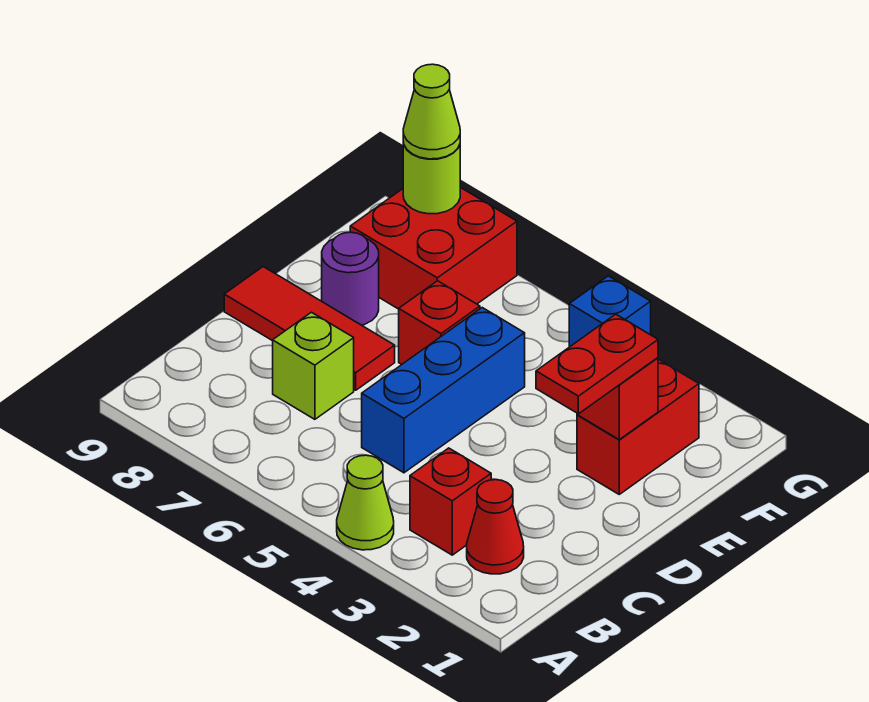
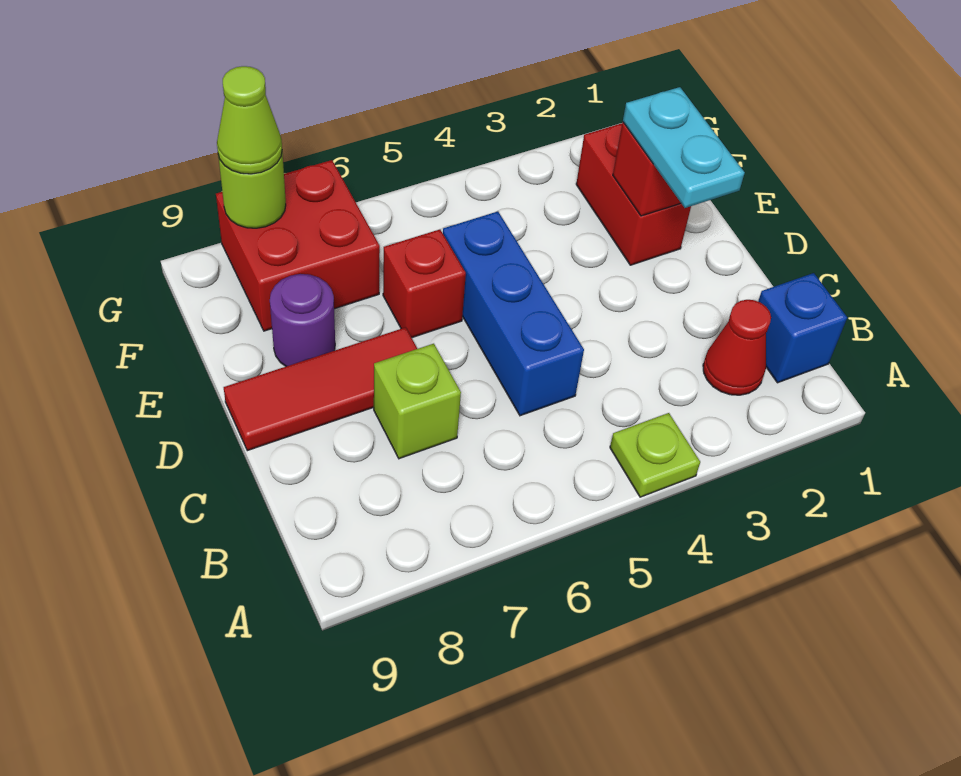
lime cone A4 level 1 -> lime plate A4 level 1
red brick B3 level 1 -> none
red plate D2:E2 level 3 -> cyan plate D2:E2 level 3
blue brick G4 level 1 -> blue brick B1 level 1

